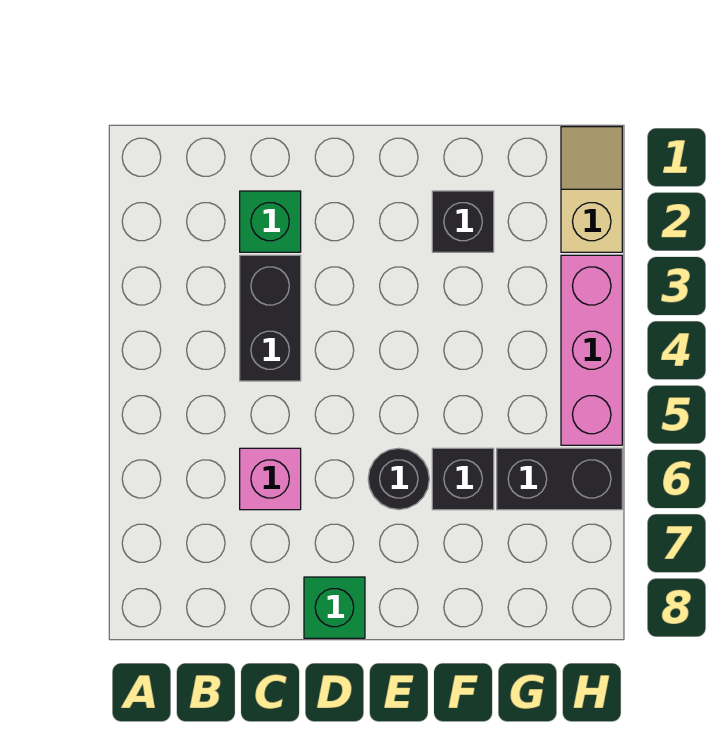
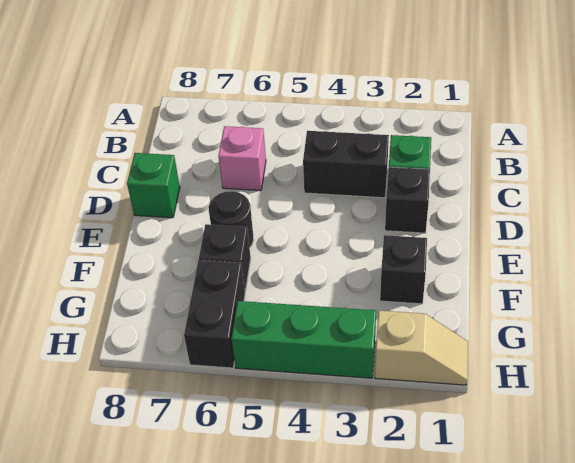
none -> black brick D2 level 1
pink brick H3:H5 level 1 -> green brick H3:H5 level 1

